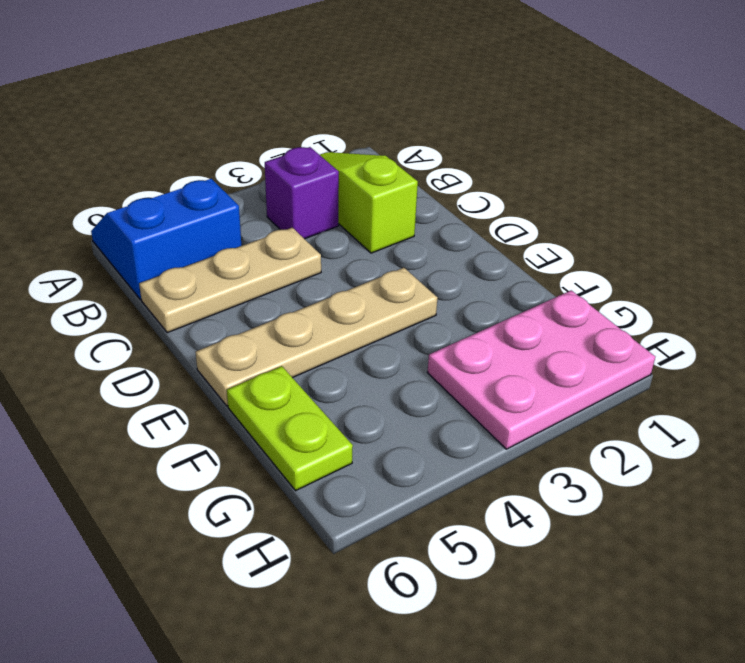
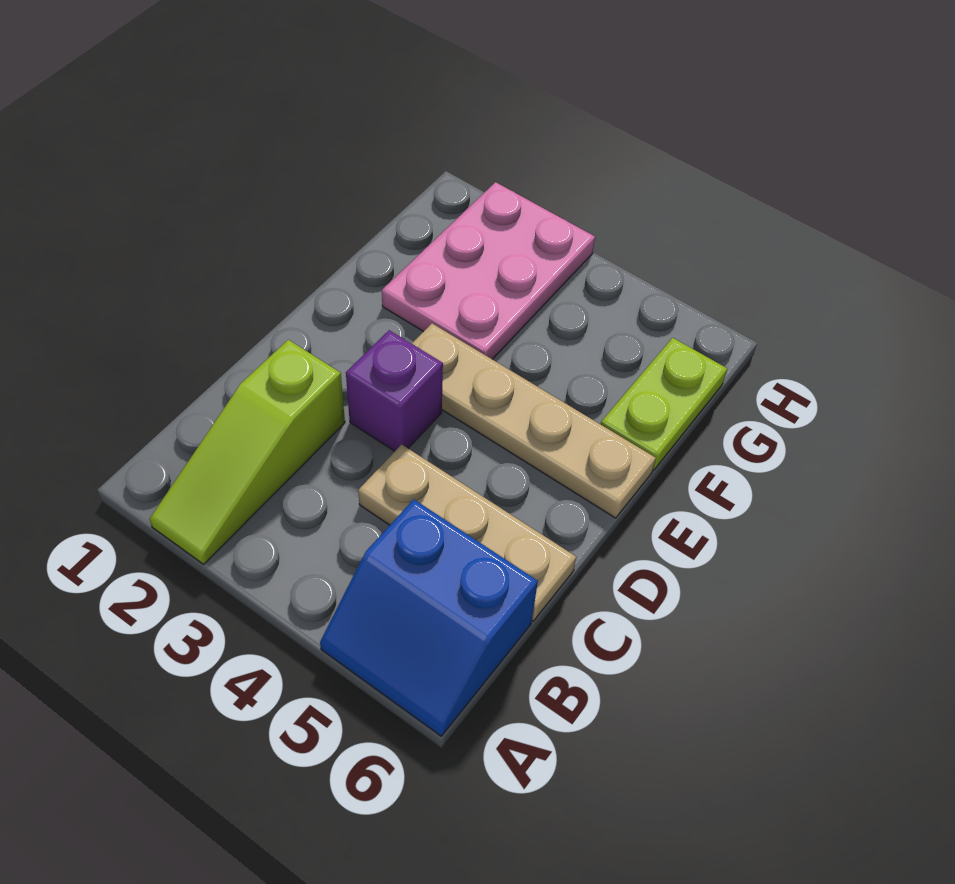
purple brick B3 level 1 -> purple brick D3 level 1
pink plate G1:H3 level 1 -> pink plate F2:H3 level 1

